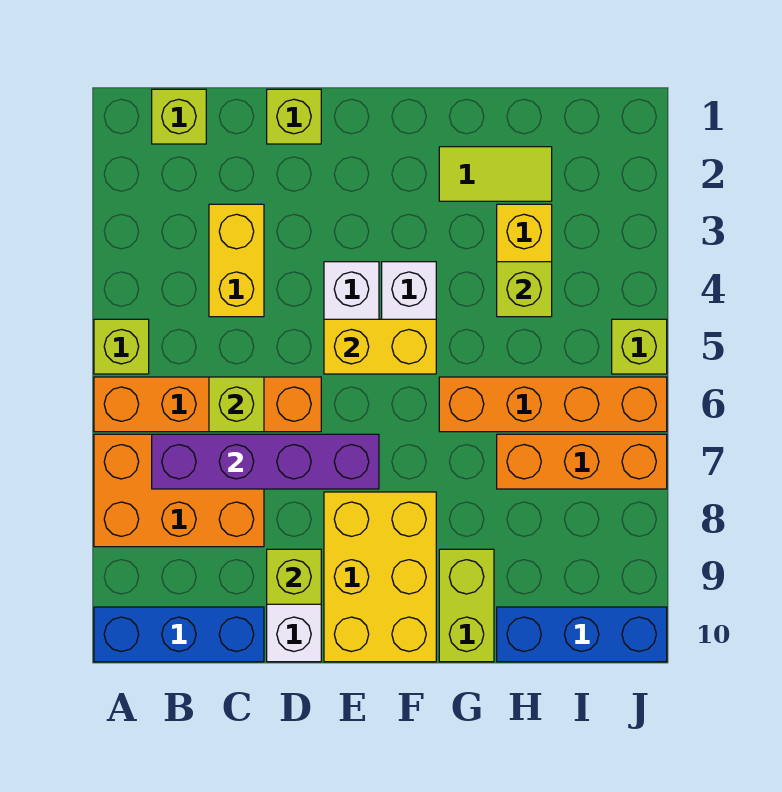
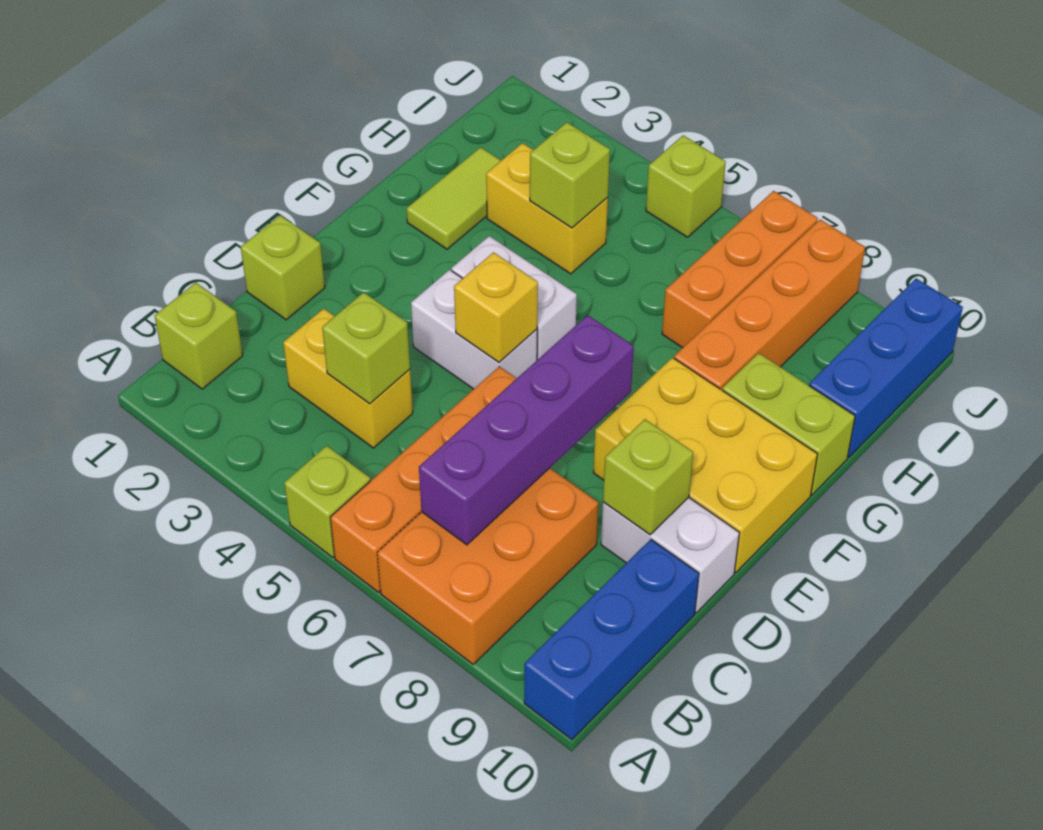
lime brick C6 level 2 -> lime brick C4 level 2
yellow brick E5:F5 level 2 -> yellow brick E5 level 2
orange brick G6:J6 level 1 -> orange brick G8:J8 level 1

